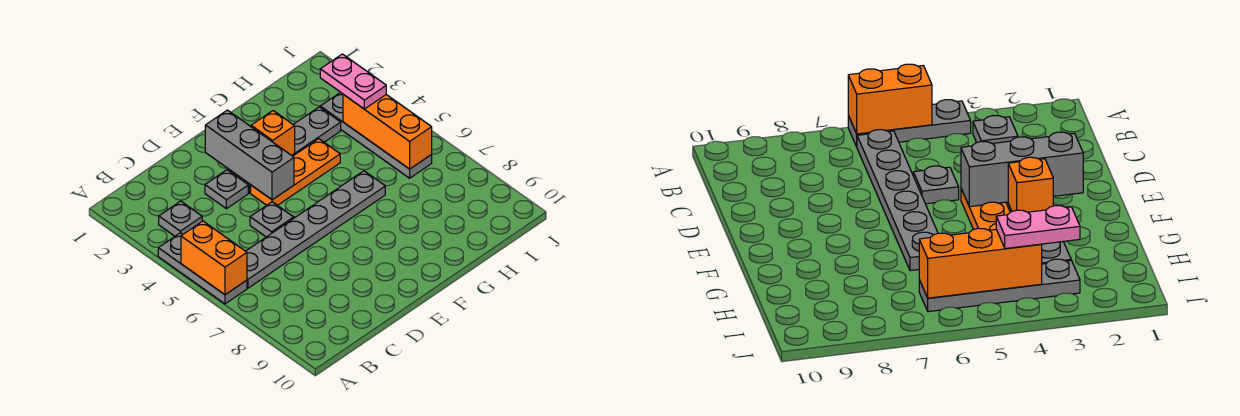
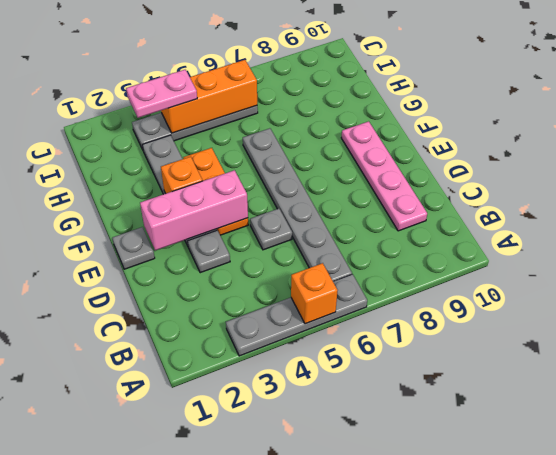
grey plate A4:A6 level 1 -> grey plate A3:A6 level 1
orange brick A5:A6 level 2 -> orange brick A5 level 2
grey plate B3 level 1 -> grey plate E1 level 1
none -> pink plate C9:F9 level 1
grey brick E2:E4 level 2 -> pink brick E2:E4 level 2

